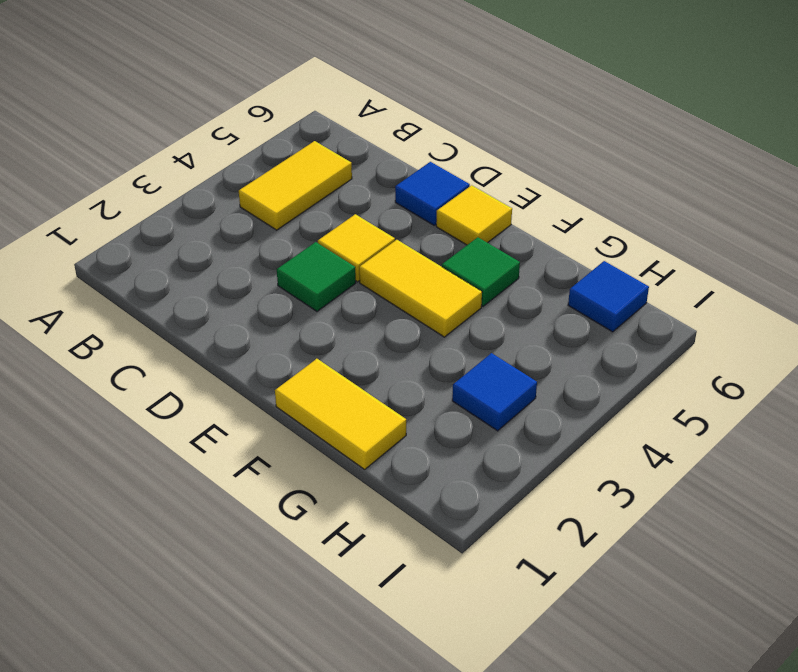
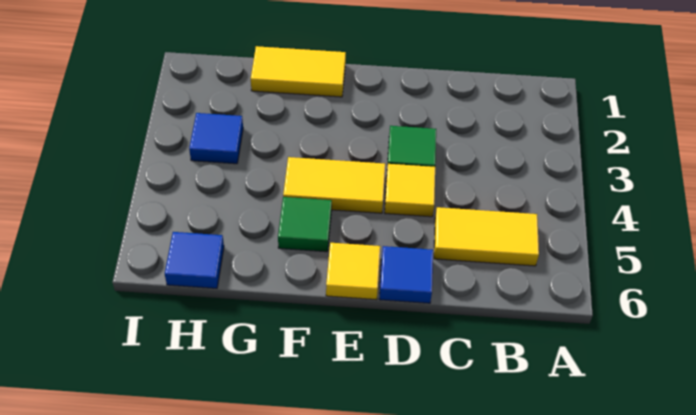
yellow tile B4:B5 level 1 -> yellow tile B5:C5 level 1

